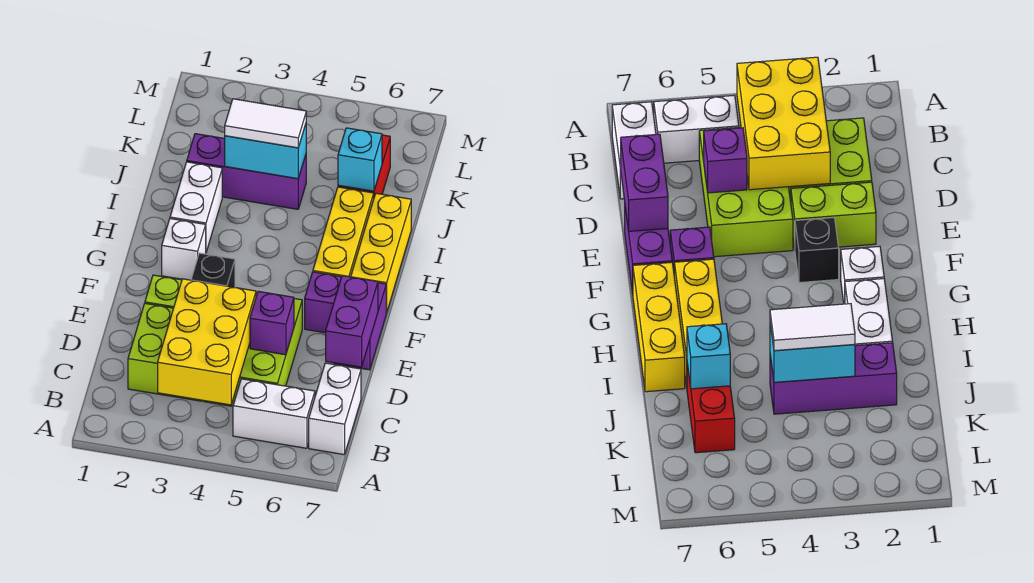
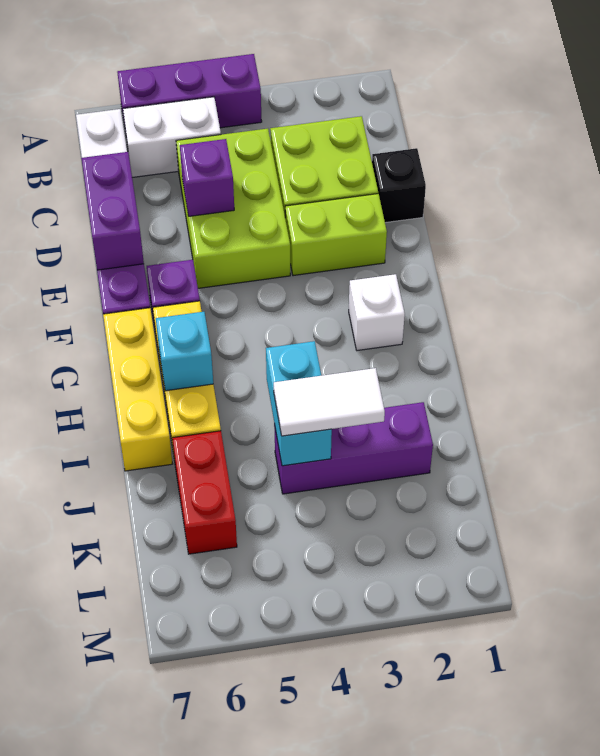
none -> purple brick A4:A6 level 1
yellow brick B3:D4 level 2 -> none
black brick F3 level 1 -> black brick D1 level 1
white brick H2:I2 level 1 -> none
cyan brick J3:J4 level 2 -> cyan brick I4:J4 level 2
cyan brick J6 level 2 -> cyan brick H6 level 2

